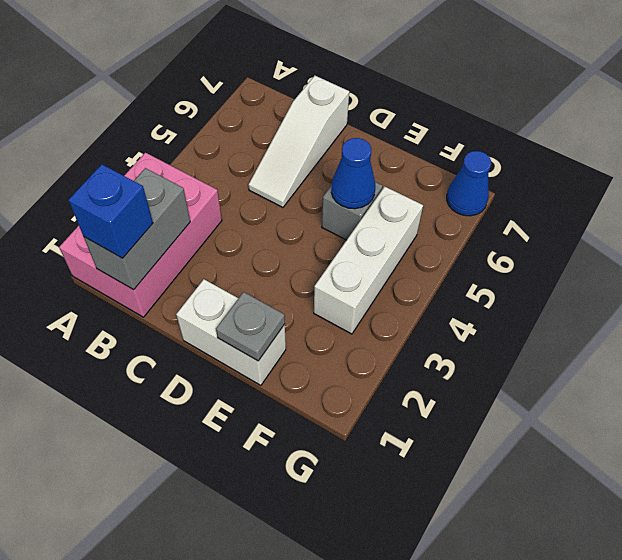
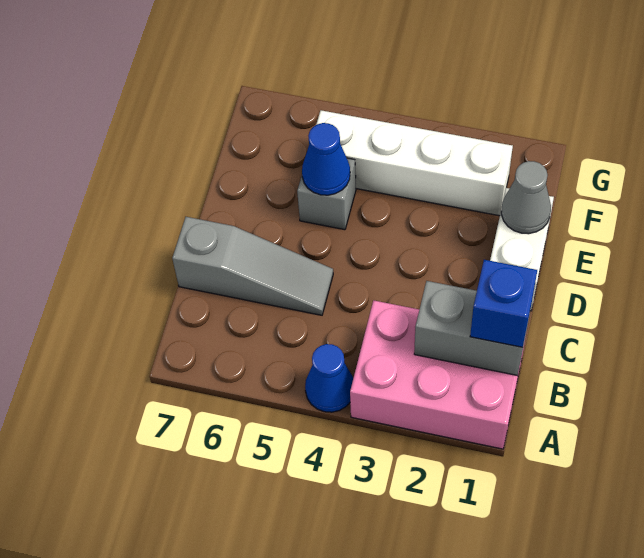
white slope C5:C7 level 1 top 7 -> grey slope C5:C7 level 1 top 7
grey plate E1 level 2 -> grey cone E1 level 2
white brick F3:F5 level 1 -> white brick F2:F5 level 1
blue cone G7 level 1 -> blue cone A4 level 1

